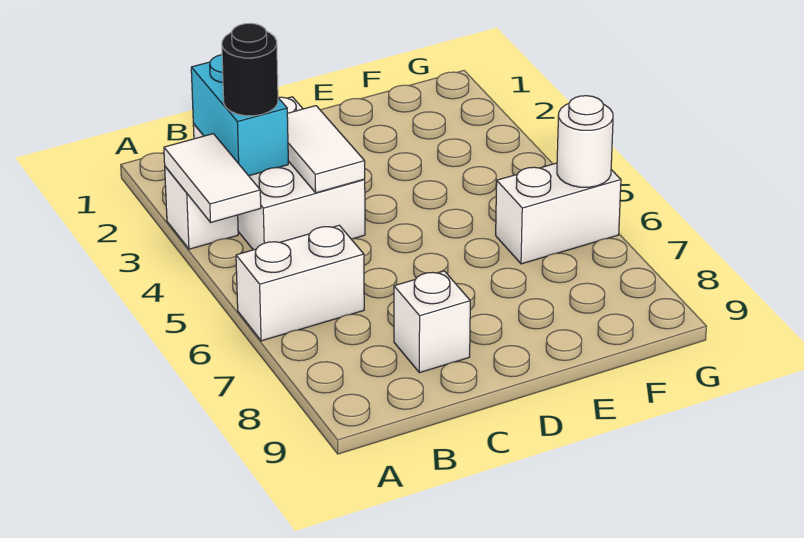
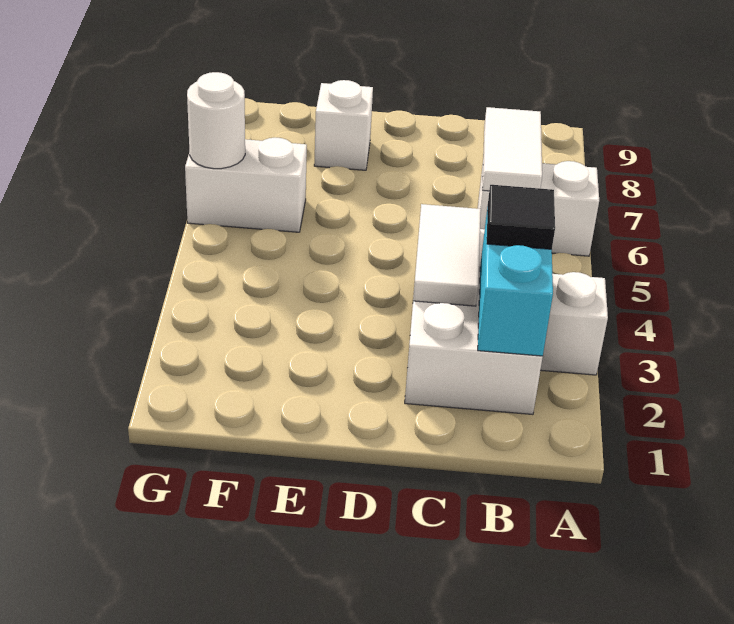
white tile A3:A4 level 2 -> white tile B6:B7 level 2
black round brick B3 level 3 -> black tile B3 level 3
white brick C8 level 1 -> white brick E8 level 1

